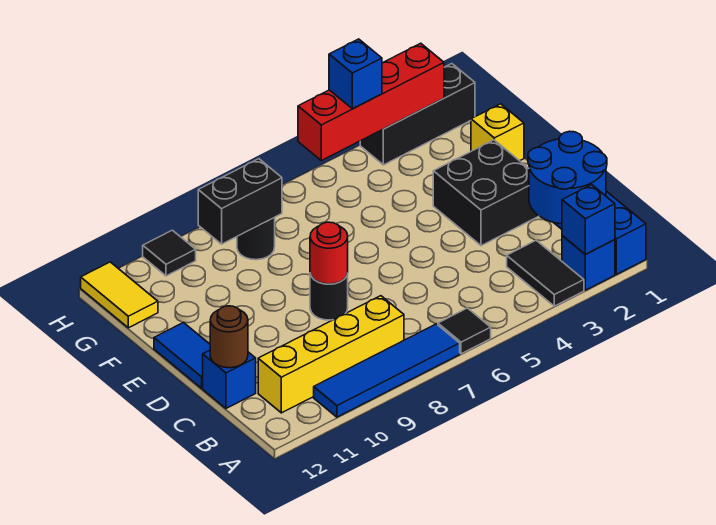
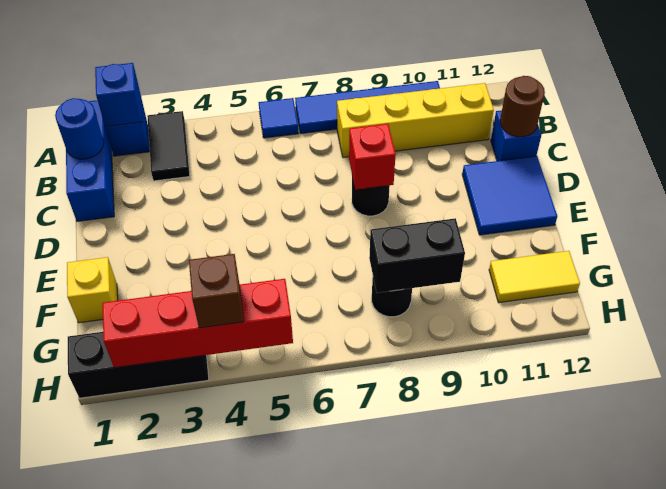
black tile A6 level 1 -> blue tile A6 level 1
blue round brick B1:C2 level 2 -> blue round brick B1 level 2
black brick D2:E3 level 1 -> none
red round brick D8 level 2 -> red brick D8 level 2
blue tile D12:E12 level 1 -> blue tile D11:E12 level 1
yellow tile G12:H12 level 1 -> yellow tile G11:G12 level 1
blue brick H4 level 3 -> brown brick H4 level 3
black tile H10 level 1 -> none

